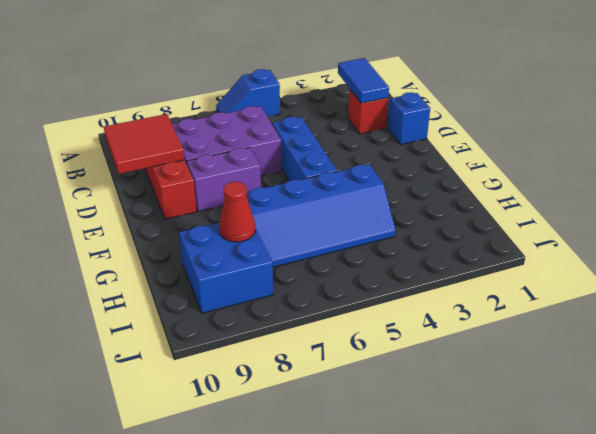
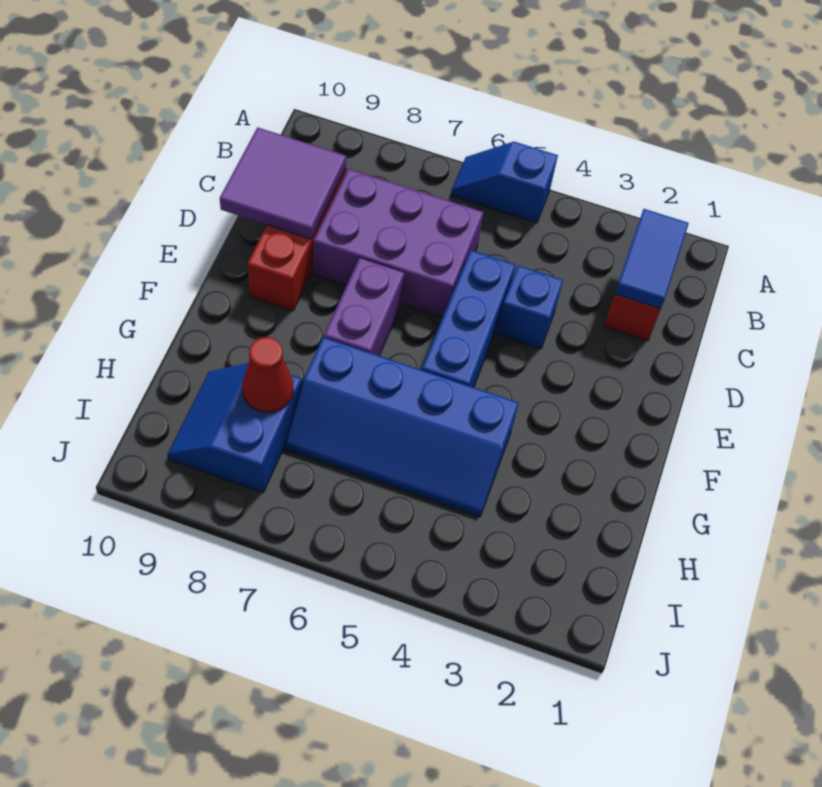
red tile C9:D10 level 2 -> purple tile C9:D10 level 2
blue brick D1 level 1 -> blue brick D4 level 1
purple brick E7:E8 level 1 -> purple brick E7:F7 level 1
blue brick H8:I9 level 1 -> blue slope H8:I9 level 1 top 8

